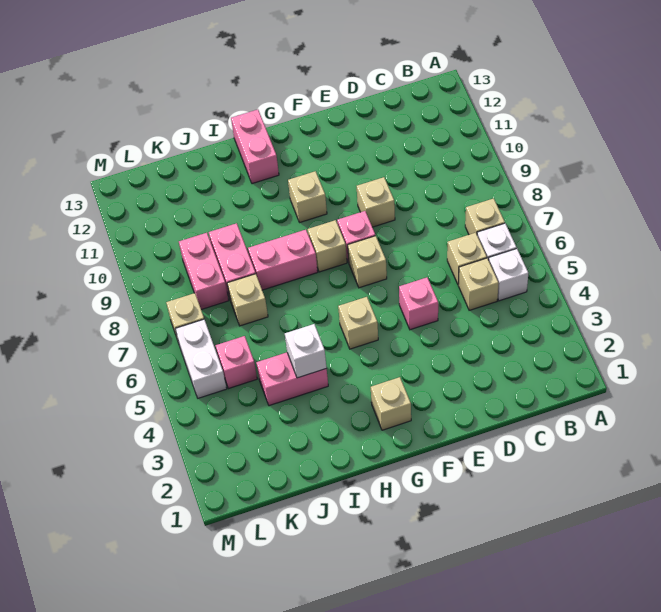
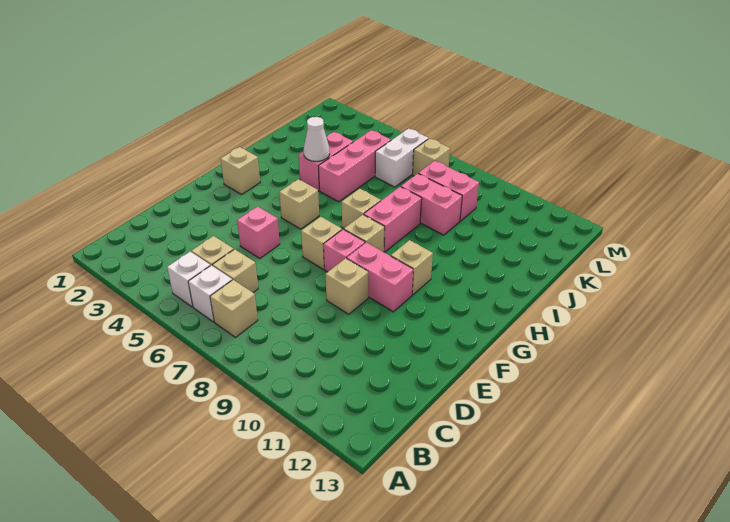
pink brick H12:H13 level 1 -> pink brick F9:F10 level 1
white brick I4 level 2 -> white cone I4 level 2
tan brick J7 level 1 -> tan brick H7 level 1
pink brick K5 level 1 -> pink brick I5:K5 level 1
white brick L5:L6 level 1 -> white brick K6:L6 level 1

